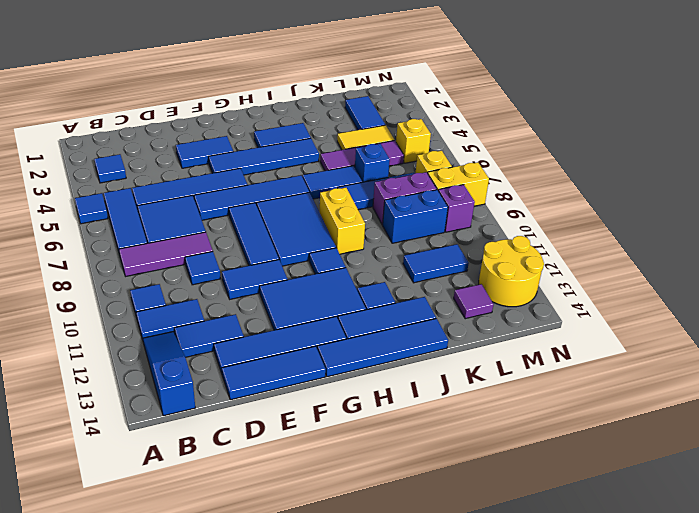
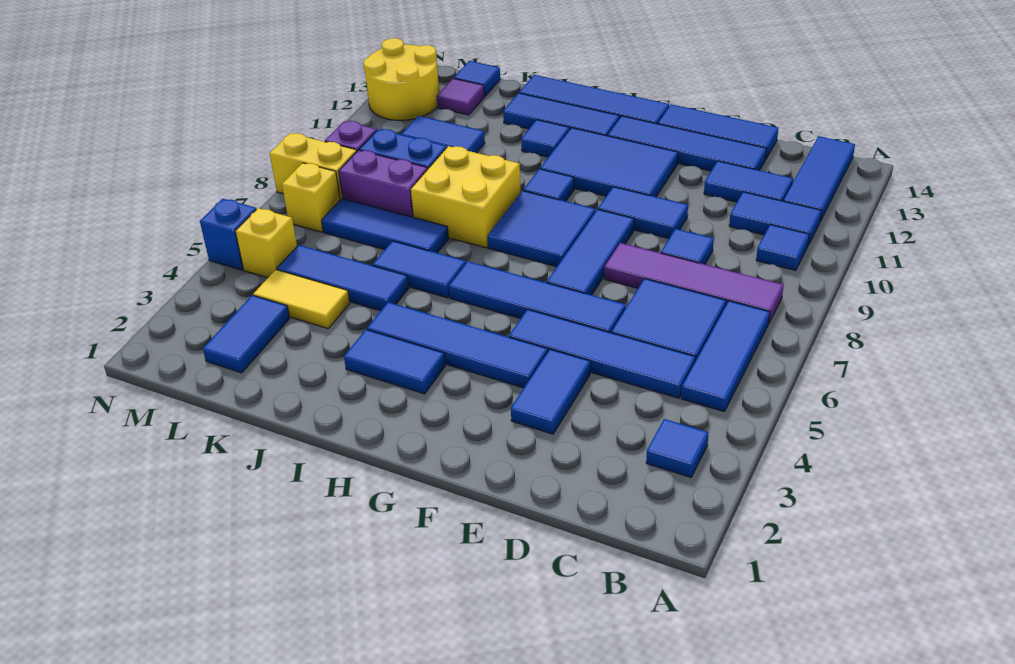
blue tile A5 level 1 -> blue tile L14 level 1
purple tile B8:D8 level 1 -> purple tile B8:E8 level 1
blue slope B12:B14 level 1 top 14 -> blue tile B12:B14 level 1
blue tile E3:F3 level 1 -> blue tile E3:E4 level 1
blue tile G7:H9 level 1 -> blue tile G8:H9 level 1
yellow brick I8:I9 level 1 -> yellow brick I8:J9 level 1
purple tile J5:L5 level 1 -> blue tile J5:L5 level 1
blue brick K6 level 1 -> blue brick N5 level 1

